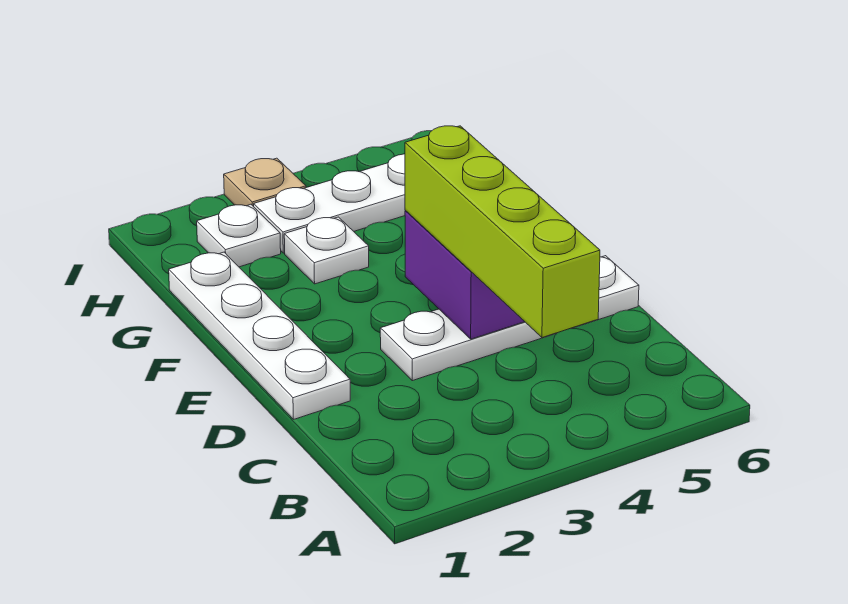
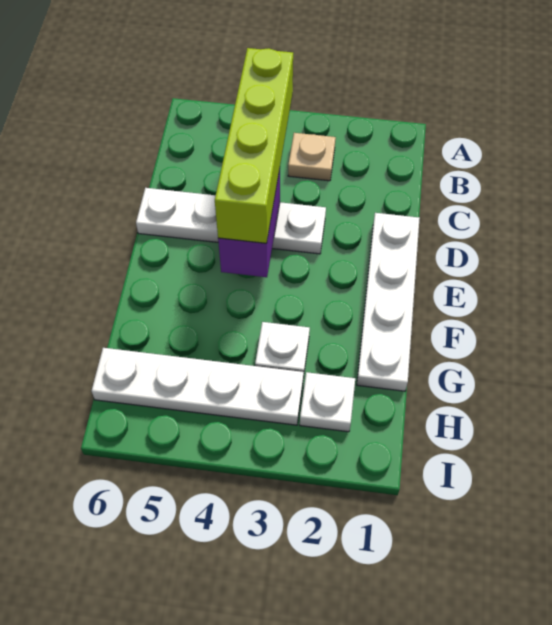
tan plate I3 level 1 -> tan plate B3 level 1

